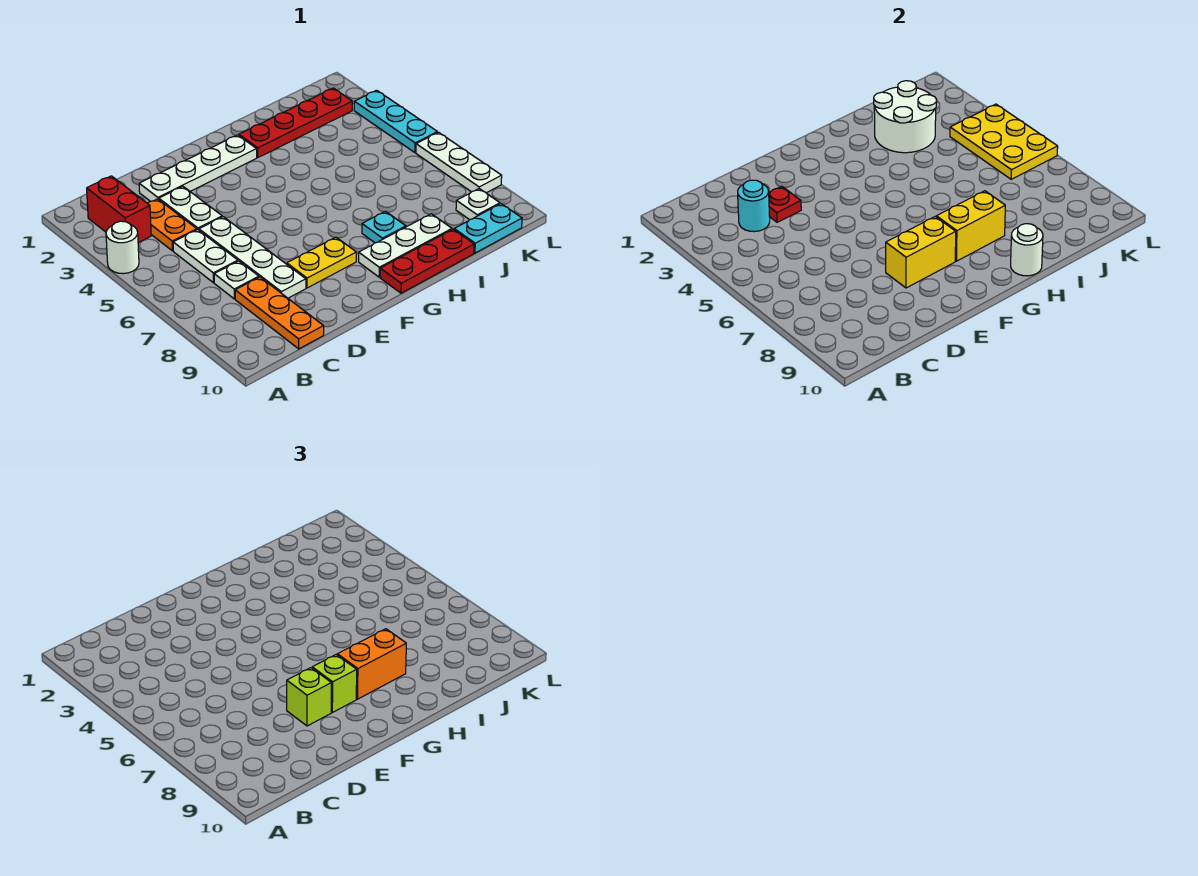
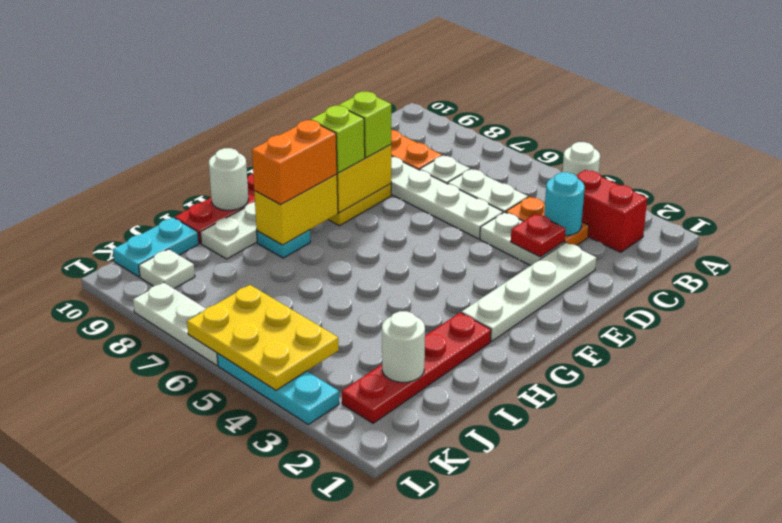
white round brick I2:J3 level 2 -> white round brick J2 level 2

